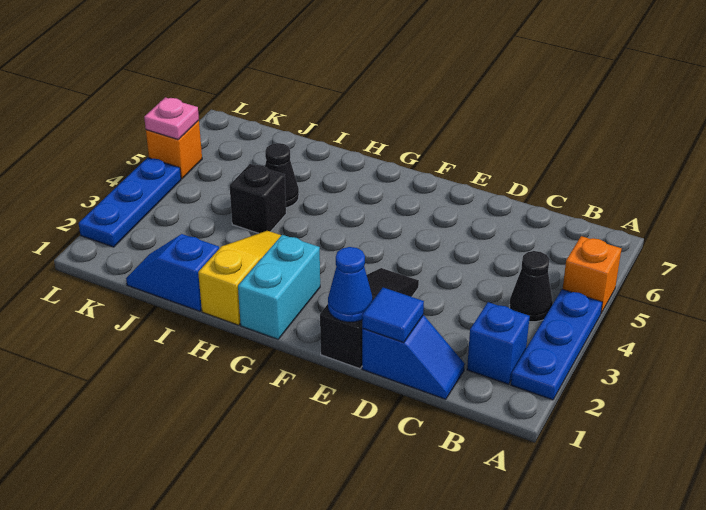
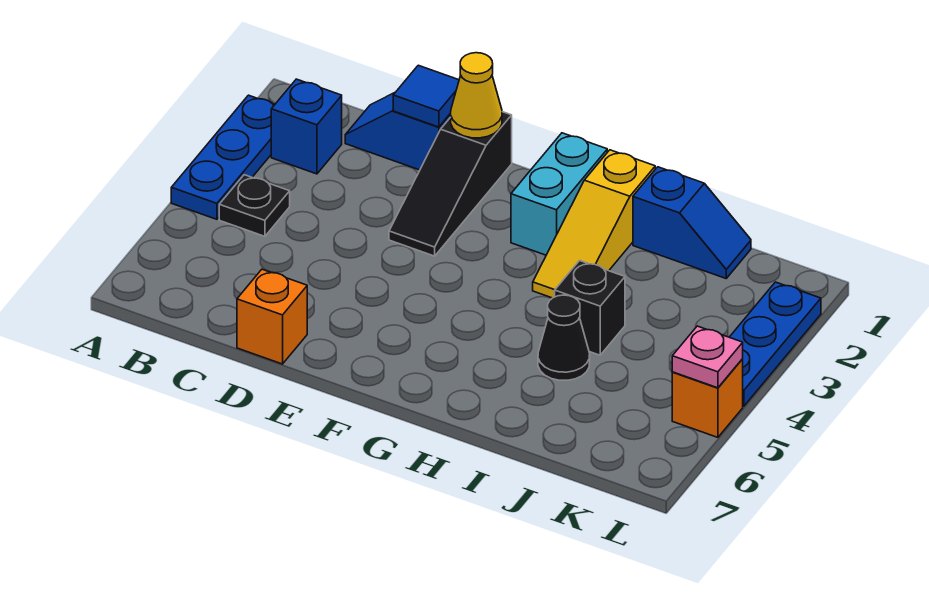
orange brick A5 level 1 -> orange brick D7 level 1
black cone B4 level 1 -> black plate B4 level 1
blue cone E1 level 2 -> yellow cone E1 level 2

